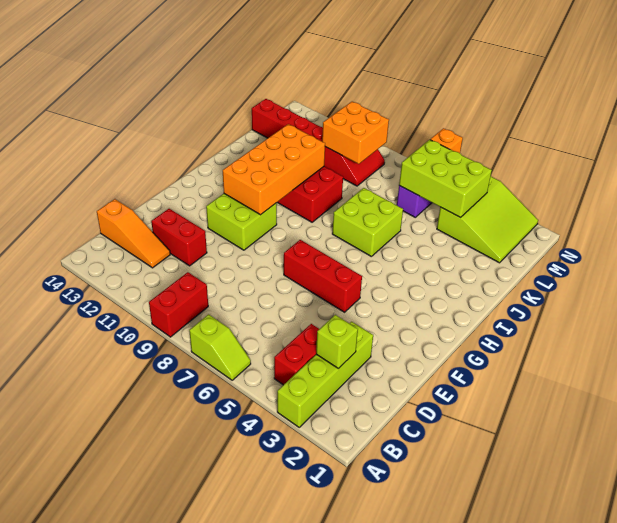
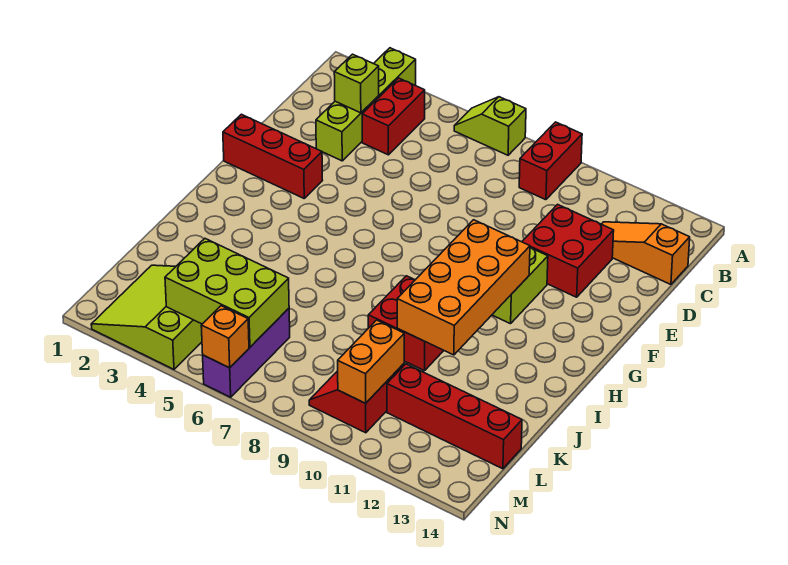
red brick D11:D12 level 1 -> red brick D11:E12 level 1
red brick F5:F7 level 1 -> red brick F1:F3 level 1
lime brick I6:J7 level 1 -> none
orange brick L9:M10 level 2 -> orange brick L10:M10 level 2

